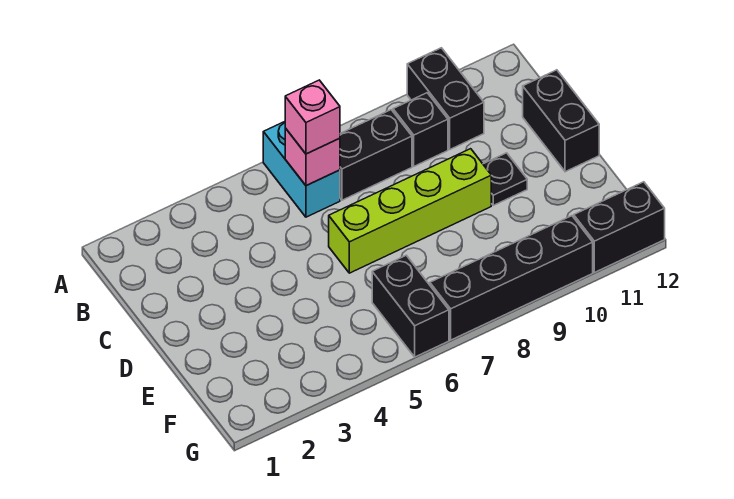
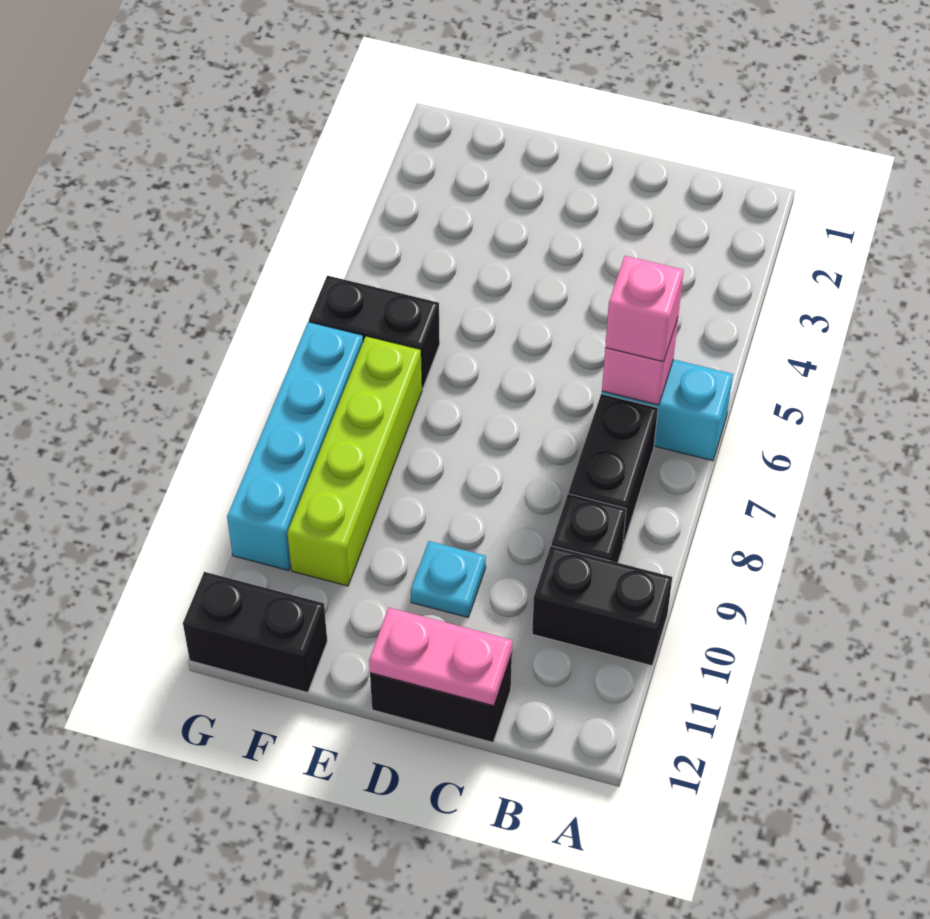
none -> pink plate C12:D12 level 2
lime brick D6:D9 level 1 -> lime brick F7:F10 level 1
black plate D10 level 1 -> cyan plate D10 level 1
black brick G7:G10 level 1 -> cyan brick G7:G10 level 1
black brick G11:G12 level 1 -> black brick F12:G12 level 1

